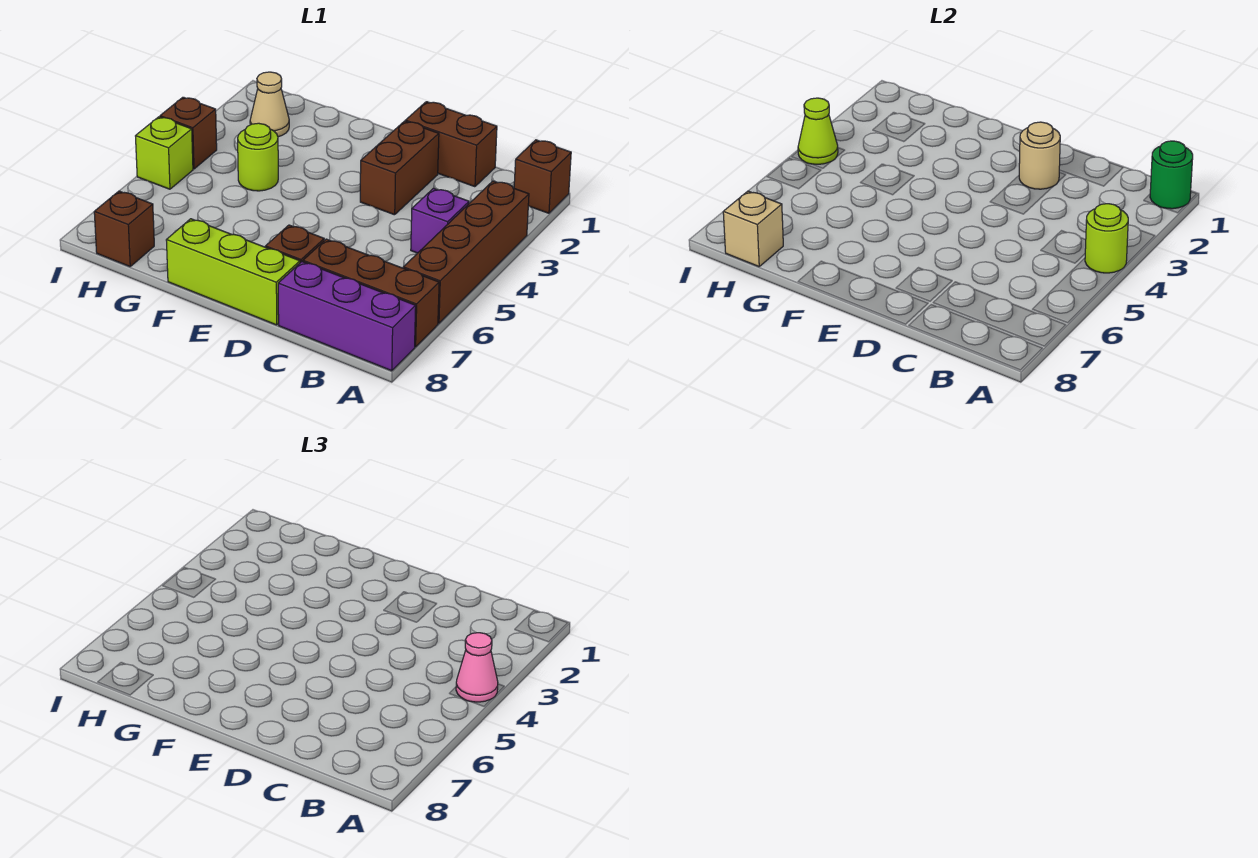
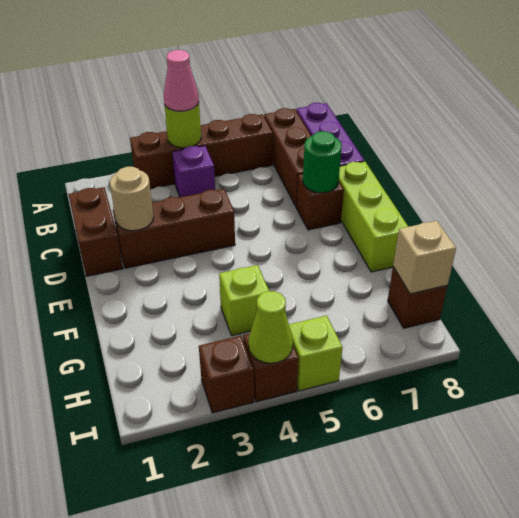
brown brick A1 level 1 -> brown brick I3 level 1
green round brick A1 level 2 -> green round brick D7 level 2
brown brick D2:D3 level 1 -> brown brick D2:D4 level 1
lime round brick G4 level 1 -> lime brick G4 level 1
tan cone H2 level 1 -> none

